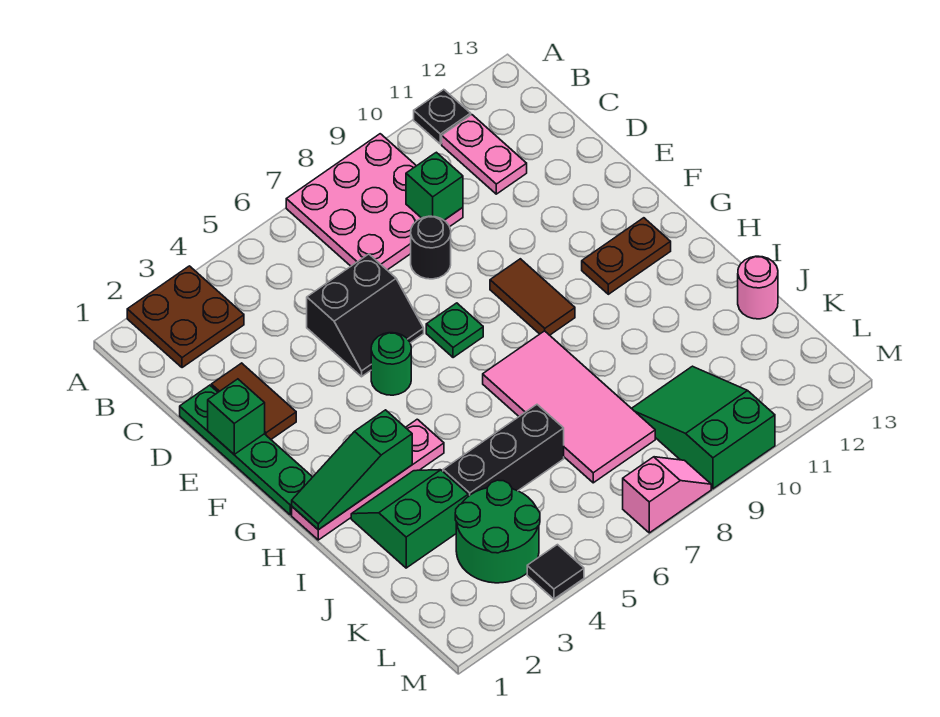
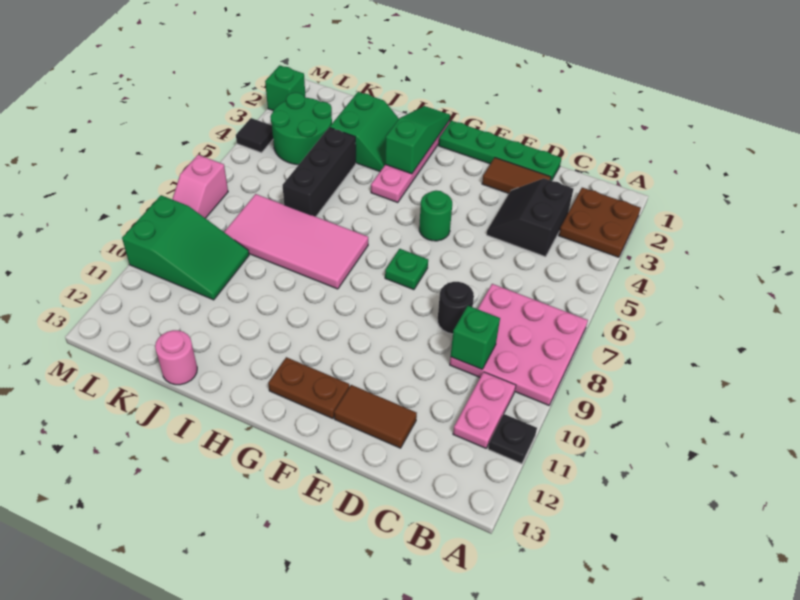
pink plate B11:C11 level 1 -> pink plate B10:B11 level 1
black slope D5:E6 level 1 top D -> black slope C3:D4 level 1 top C
green brick E1 level 2 -> green brick M2 level 1
brown tile F9:G9 level 1 -> brown tile D12:E12 level 1
brown plate G11:G12 level 1 -> brown plate F12:G12 level 1

